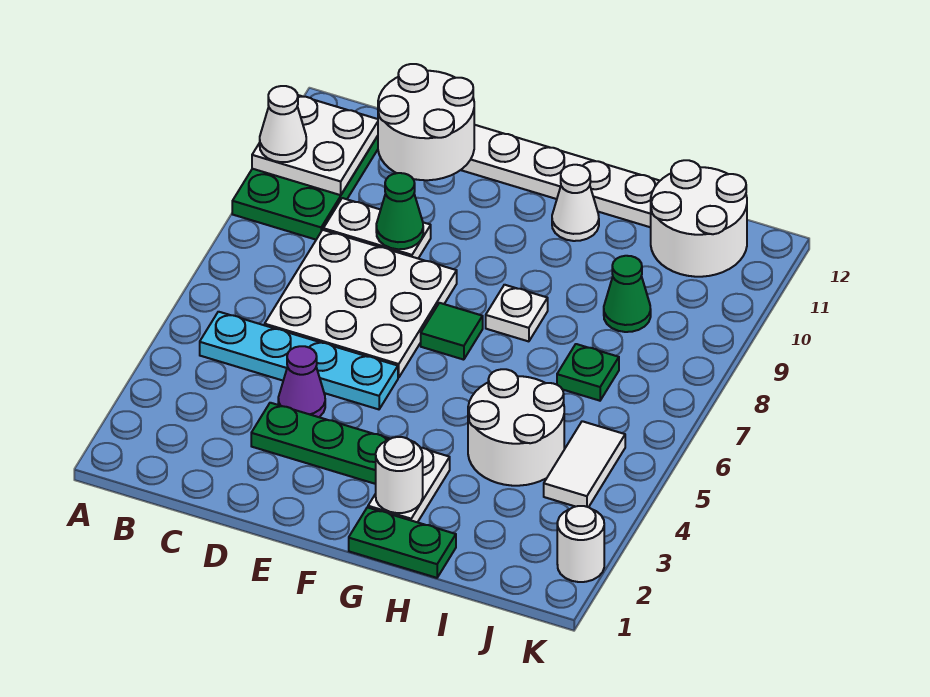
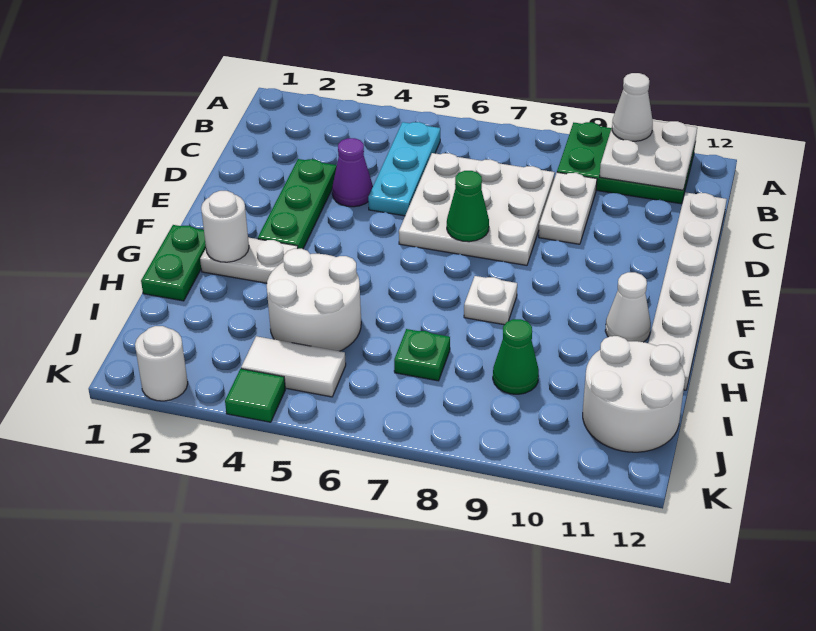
cyan plate B5:E5 level 1 -> cyan plate B5:D5 level 1
white round brick C11:D12 level 2 -> none
green cone D9 level 2 -> green cone E7 level 2
green tile F7 level 1 -> green tile K4 level 1

